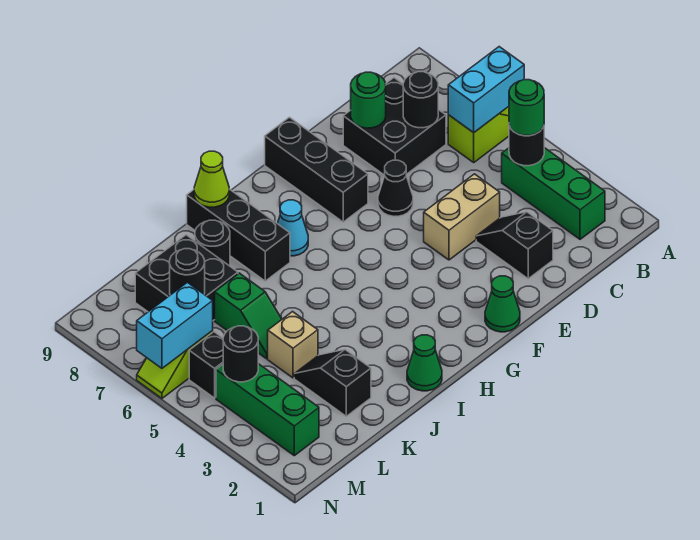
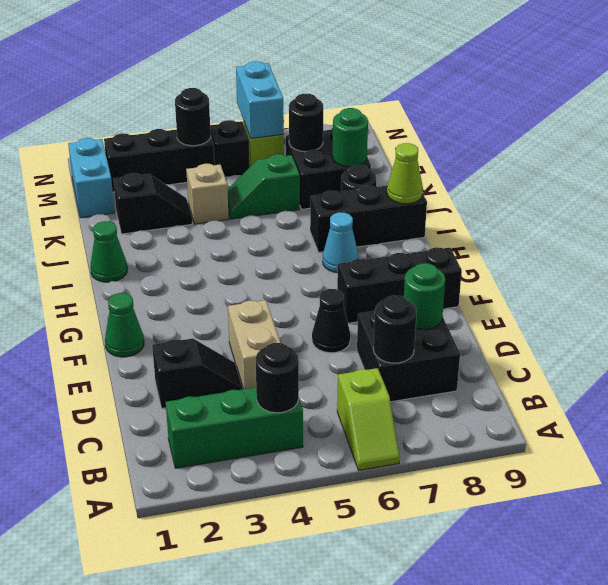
cyan brick A6:B6 level 2 -> cyan brick L1:M1 level 1
green round brick B4 level 3 -> green round brick K8 level 2
green brick M2:M4 level 1 -> black brick M2:M4 level 1

